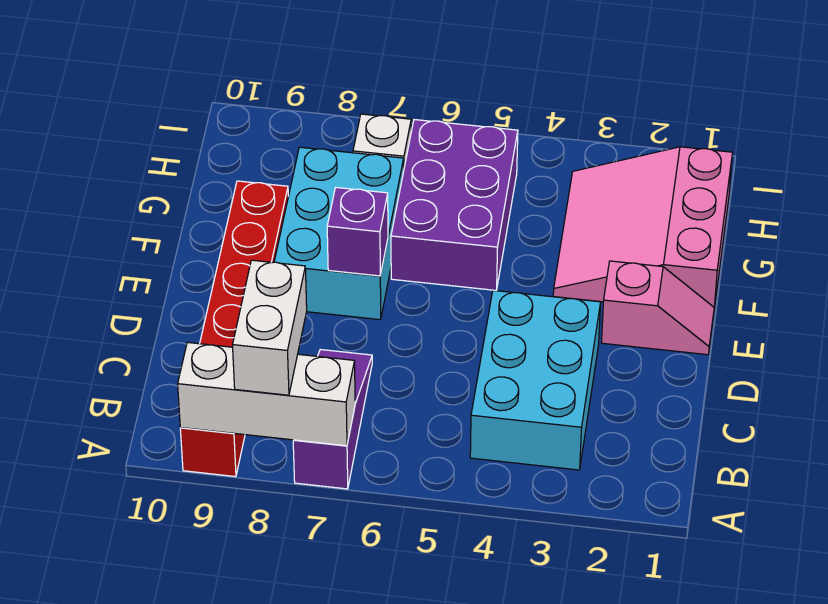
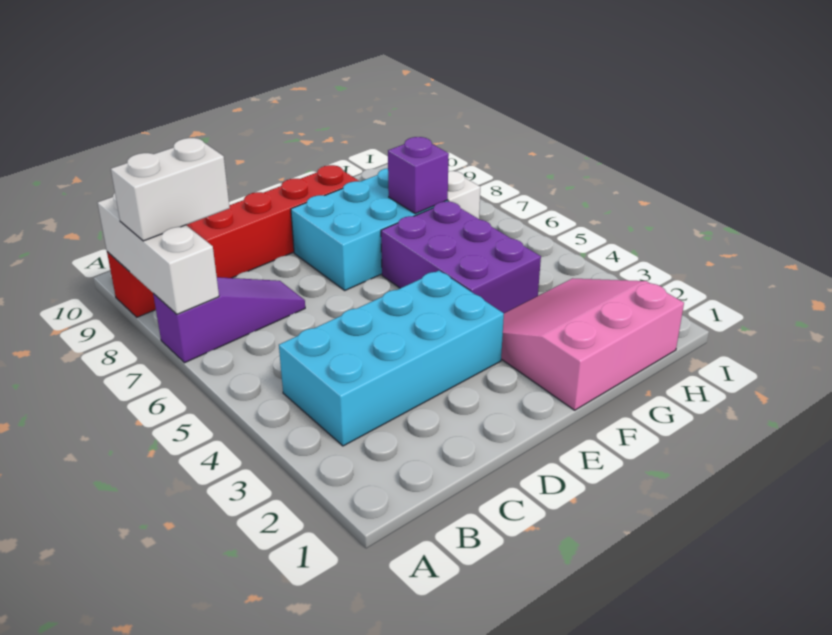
cyan brick B3:D4 level 1 -> cyan brick B3:E4 level 1
pink slope E1:E2 level 1 top 2 -> none
purple brick E7 level 2 -> purple brick G7 level 2
purple brick F5:H6 level 1 -> purple brick F4:G6 level 1

